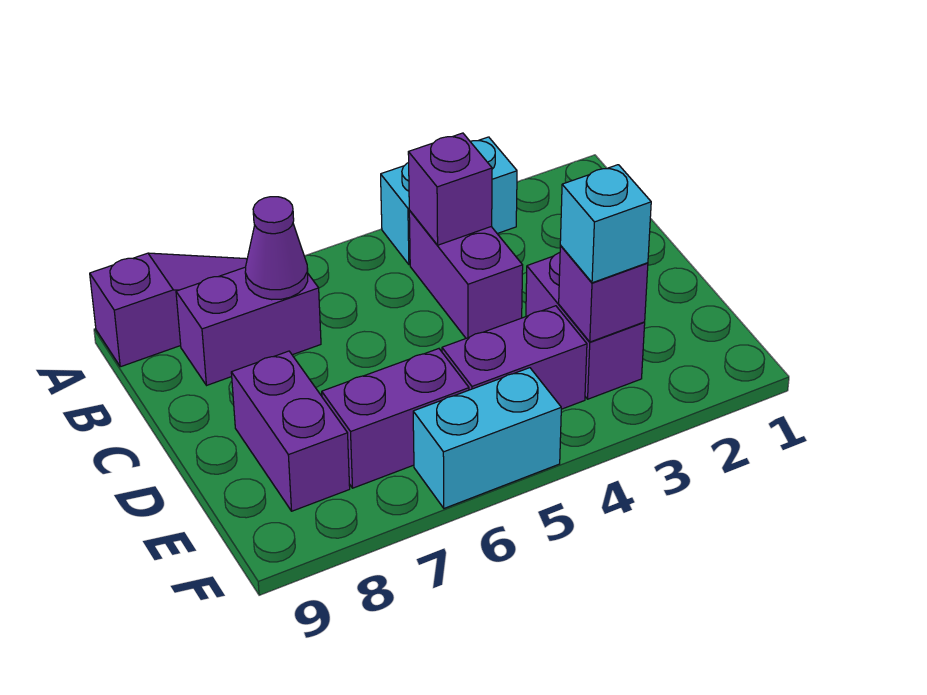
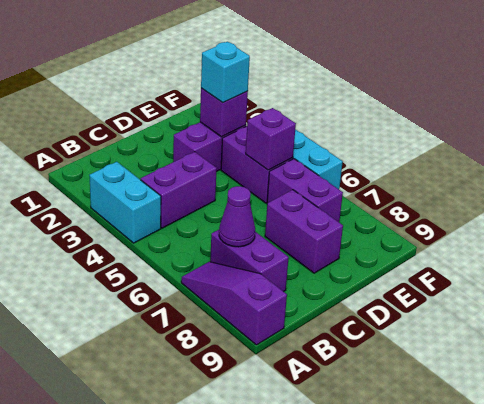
purple brick B4 level 2 -> purple brick E5 level 2
purple brick D8:E8 level 1 -> purple brick D7:D8 level 1

